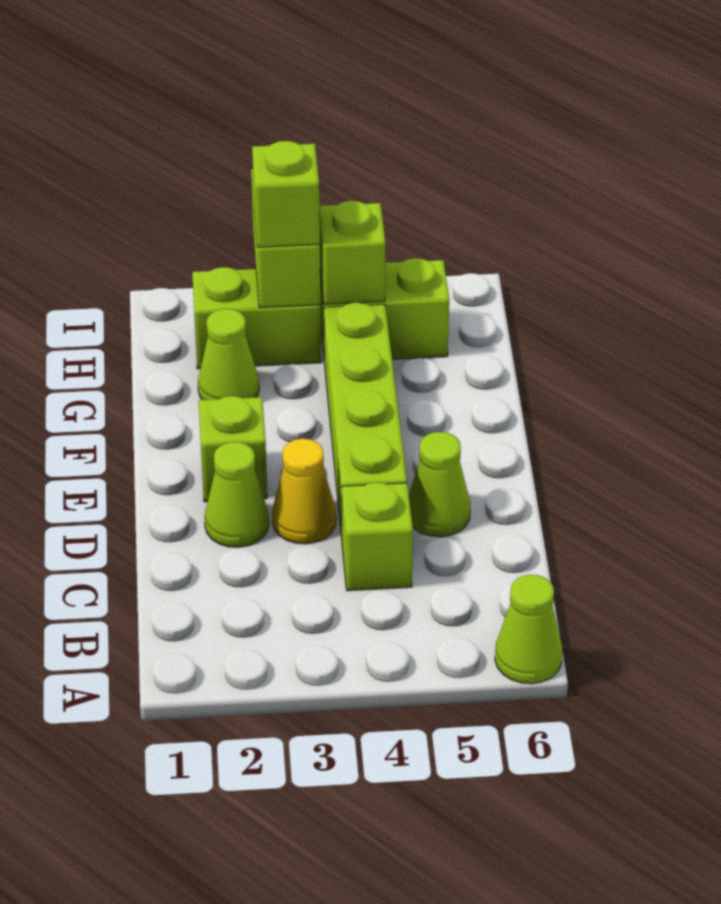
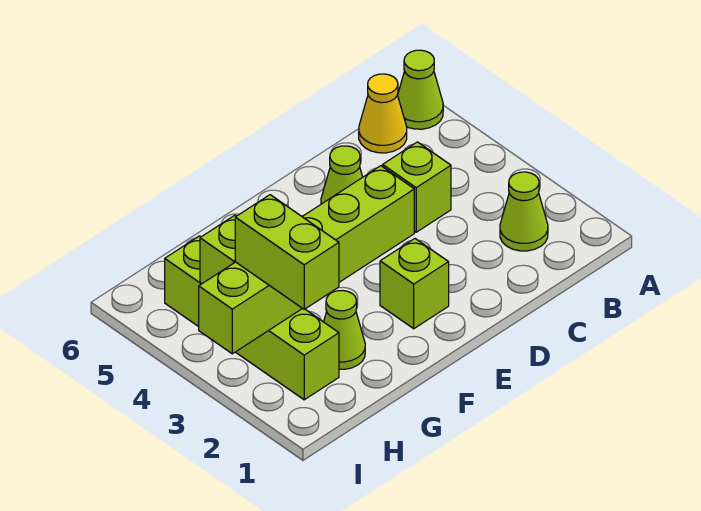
lime cone D2 level 1 -> lime cone B2 level 1
yellow cone D3 level 1 -> yellow cone B6 level 1
lime brick H3 level 3 -> lime brick H2:H3 level 3

